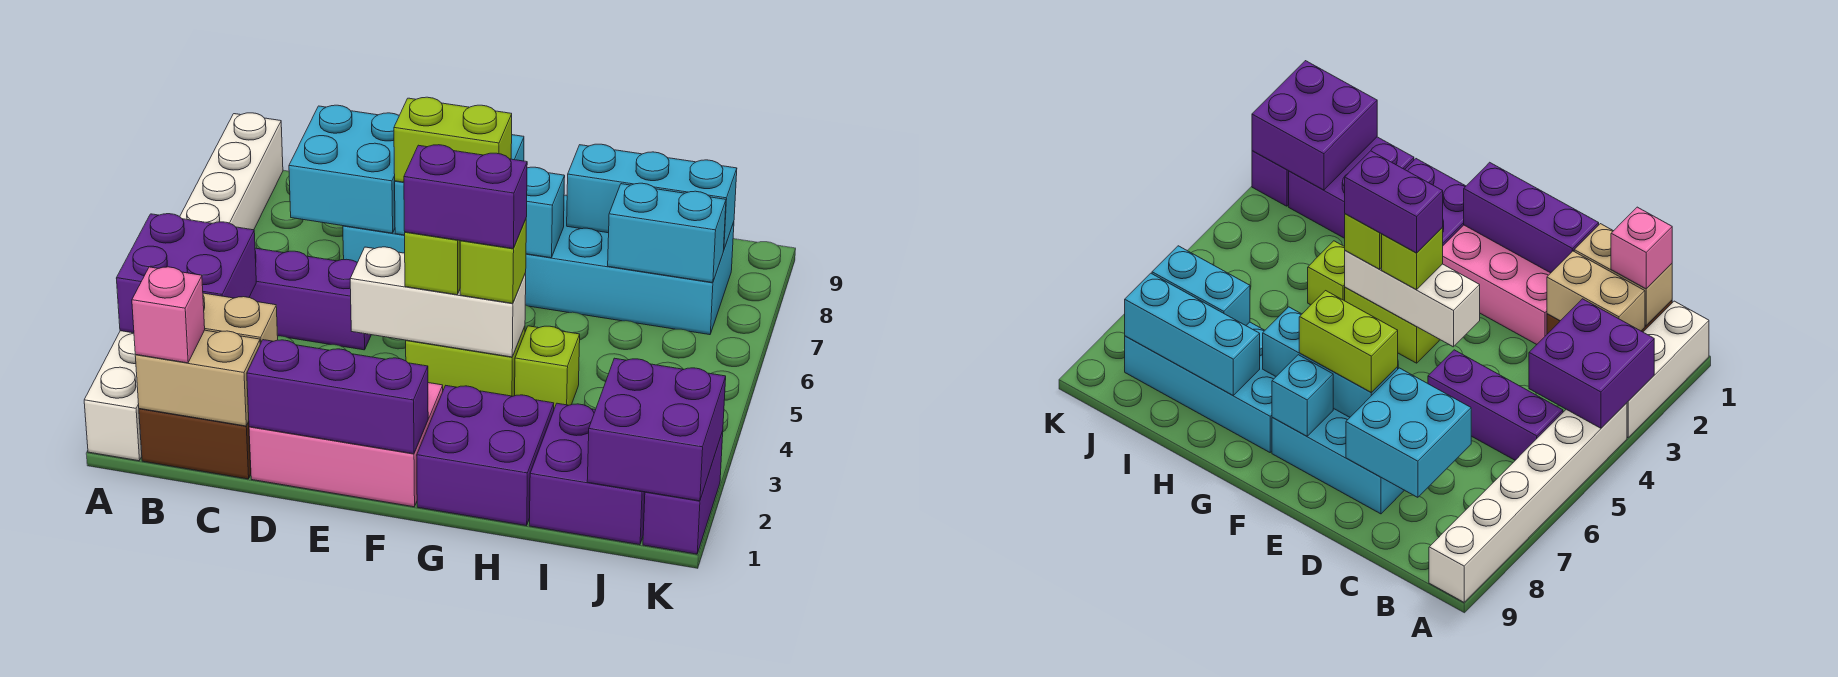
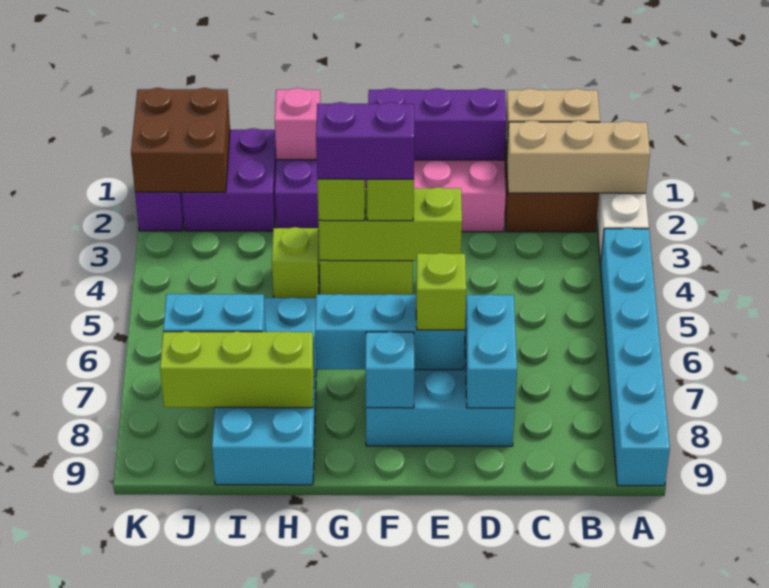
purple brick A3:B4 level 2 -> none
white brick A4:A9 level 1 -> cyan brick A4:A9 level 1
pink brick B1 level 3 -> pink brick H1 level 2
tan brick B2:C2 level 2 -> tan brick A2:C2 level 2
purple brick B5:D5 level 1 -> none
cyan brick C7:D8 level 2 -> cyan brick D7:D8 level 2
white brick E4:G4 level 2 -> lime brick E4:G4 level 2
lime brick E7:F7 level 3 -> lime brick E7 level 3
cyan brick G7:J8 level 1 -> cyan brick H6:I9 level 1
cyan brick H8:J8 level 2 -> lime brick H8:J8 level 2
purple brick J1:K2 level 2 -> brown brick J1:K2 level 2

